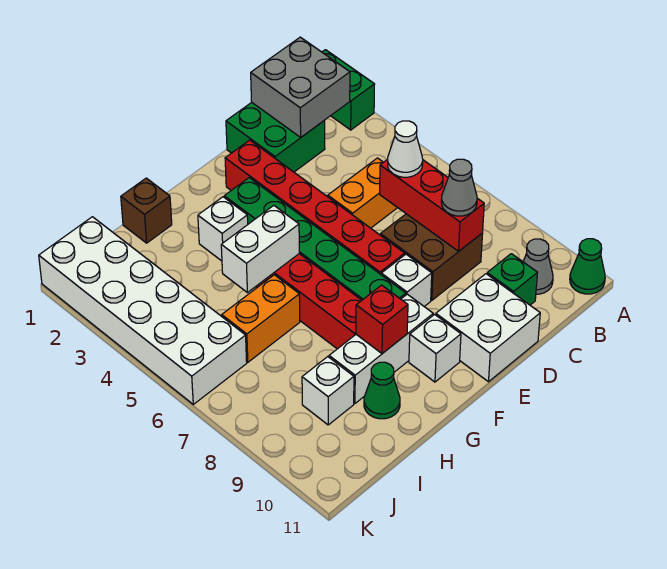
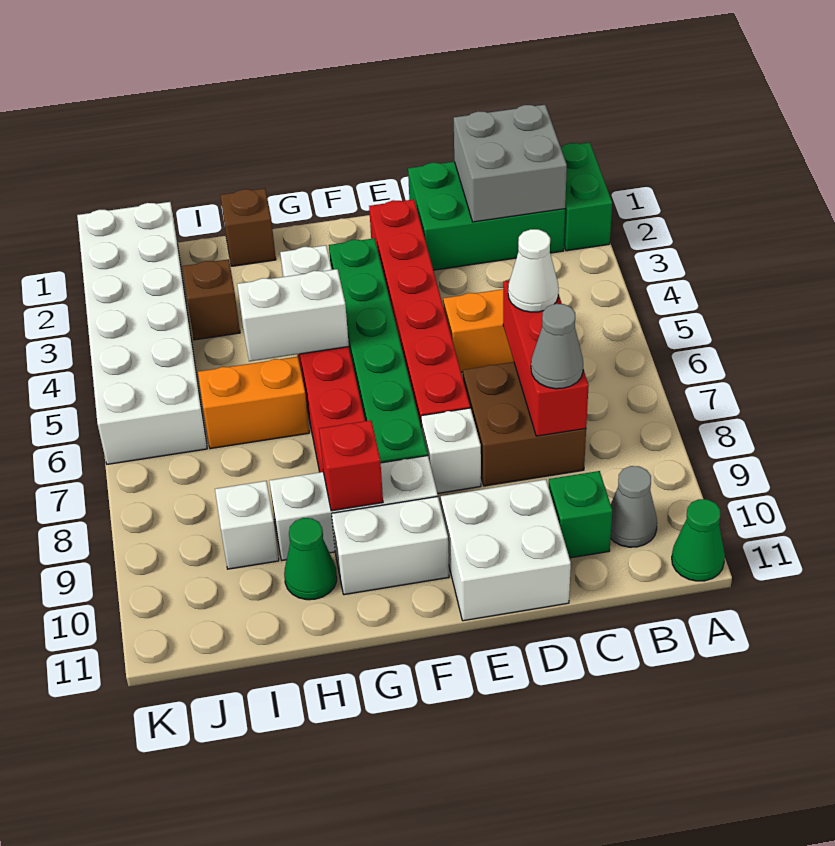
green brick C1:D2 level 1 -> green brick B1:D2 level 1
white brick F10 level 1 -> white brick F10:G10 level 1
none -> brown brick I3 level 1

